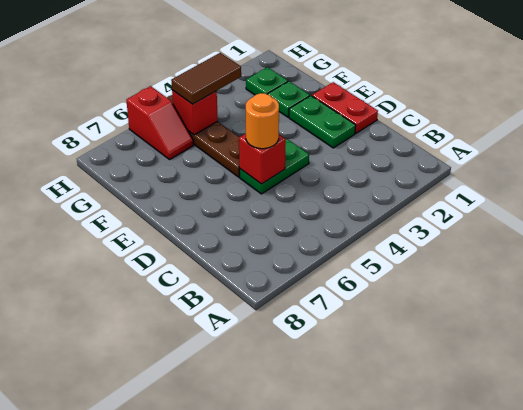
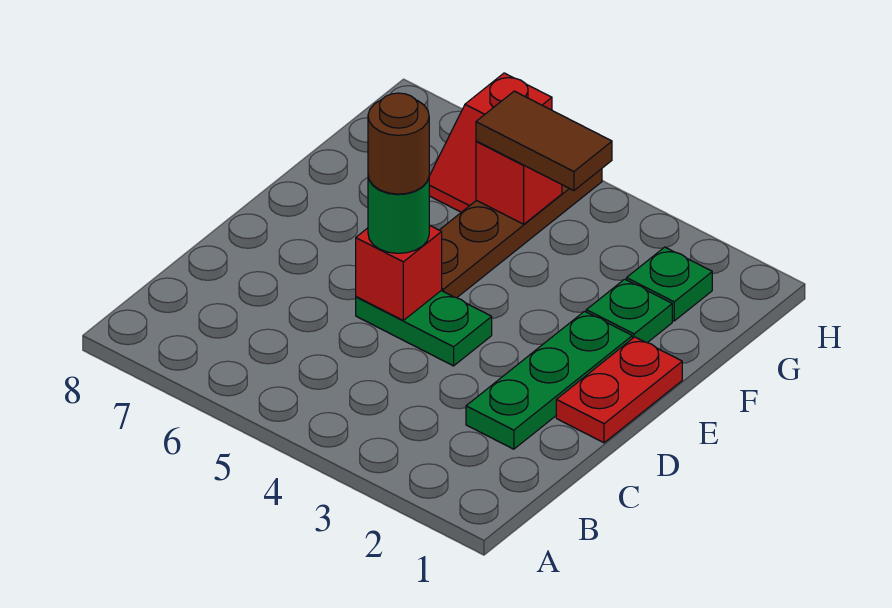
green plate D2:E2 level 1 -> green plate C2:E2 level 1
orange round brick D5 level 3 -> green round brick D5 level 3
none -> brown round brick D5 level 4

